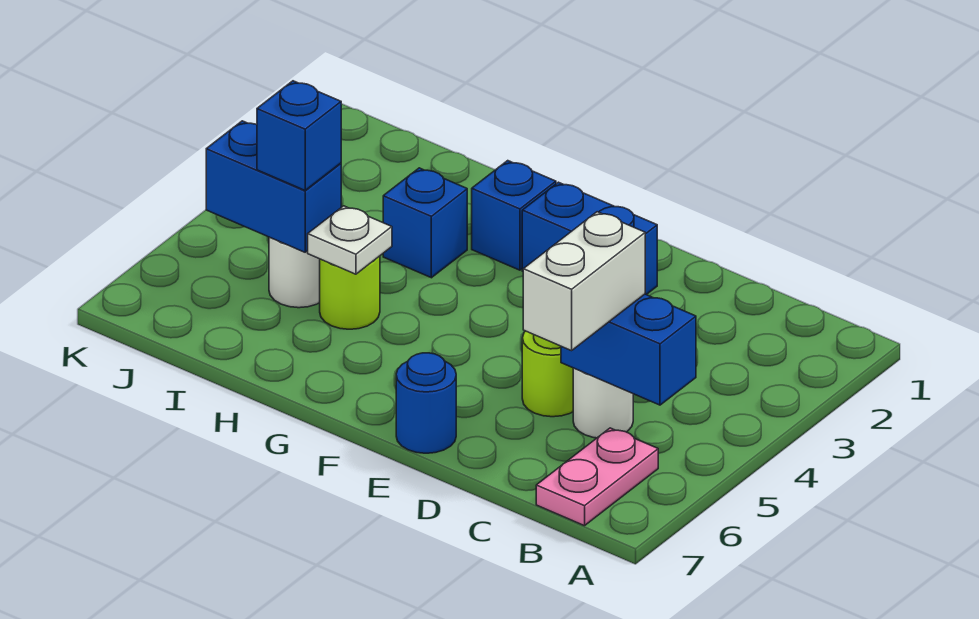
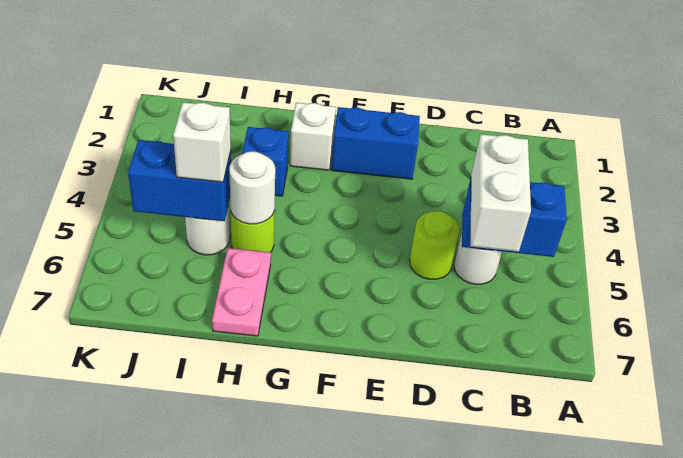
pink plate B6:B7 level 1 -> pink plate H6:H7 level 1
blue round brick E7 level 1 -> none
blue brick G2 level 1 -> white brick G2 level 1
white plate H5 level 2 -> white round brick H5 level 2
blue brick I5 level 3 -> white brick I5 level 3

